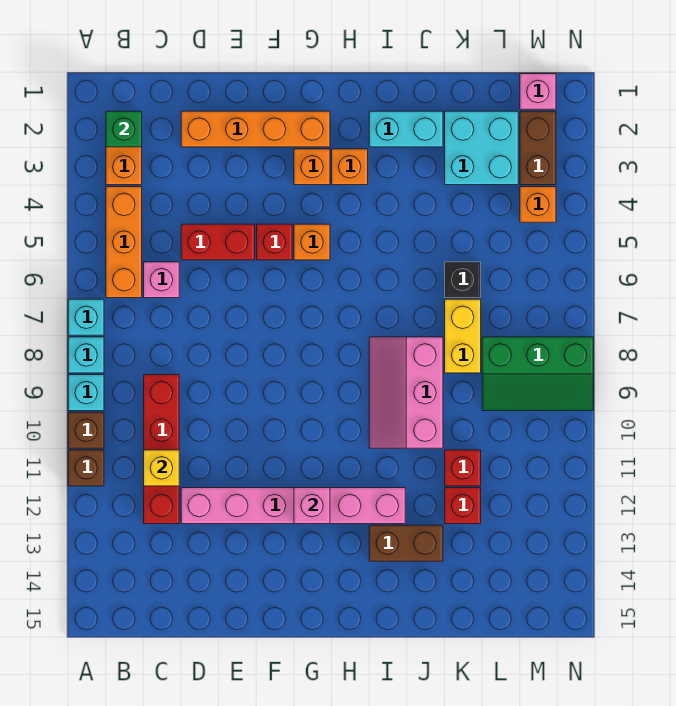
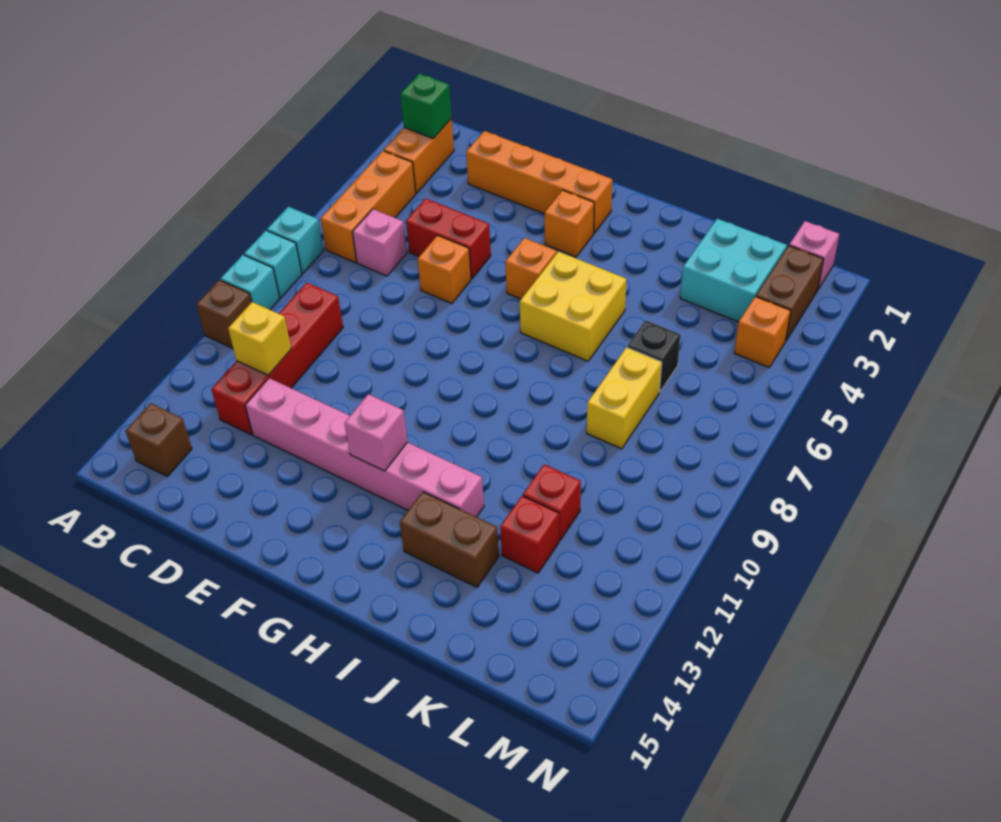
brown brick A11 level 1 -> brown brick B14 level 1
red brick F5 level 1 -> none
orange brick H3 level 1 -> orange brick E6 level 1
none -> yellow brick H5:I6 level 1
cyan brick I2:J2 level 1 -> none
pink slope I8:J10 level 1 top J -> none
green slope L8:N9 level 1 top 8 -> none

